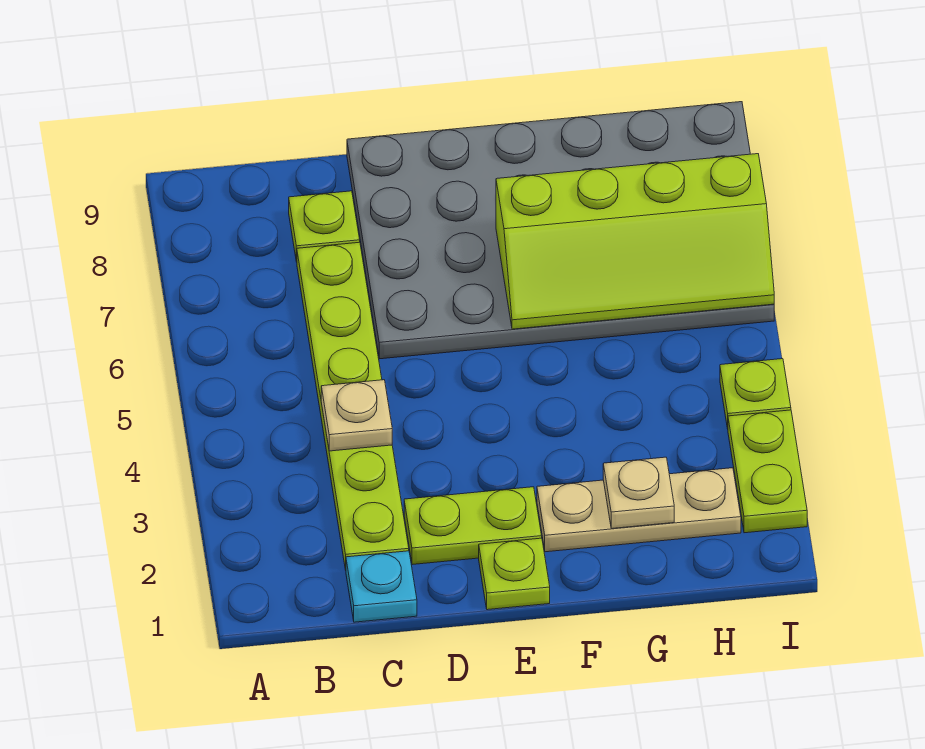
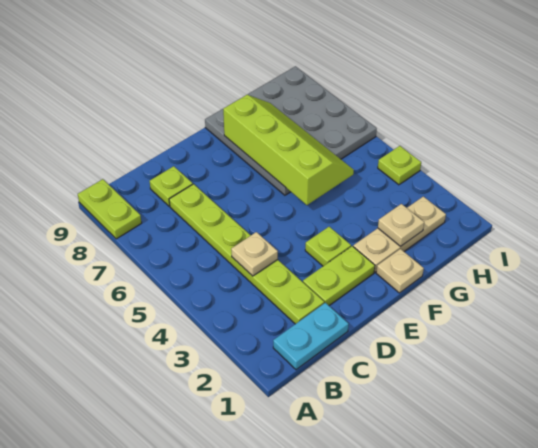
cyan plate C1 level 1 -> cyan plate B1:C1 level 1
grey plate D6:I9 level 1 -> grey plate F6:I9 level 1
lime plate E1 level 1 -> lime plate E3 level 1
none -> tan plate F1 level 1
lime slope F6:I7 level 2 top 7 -> lime slope F5:G8 level 2 top F
lime plate I2:I3 level 1 -> lime plate A8:A9 level 1

